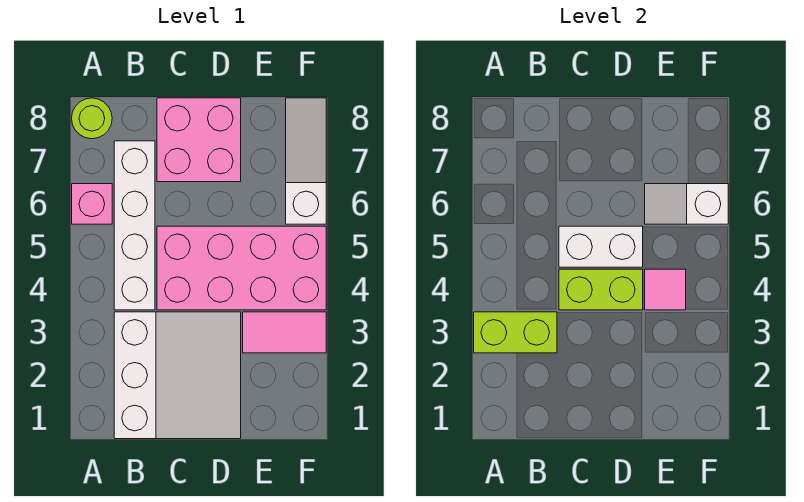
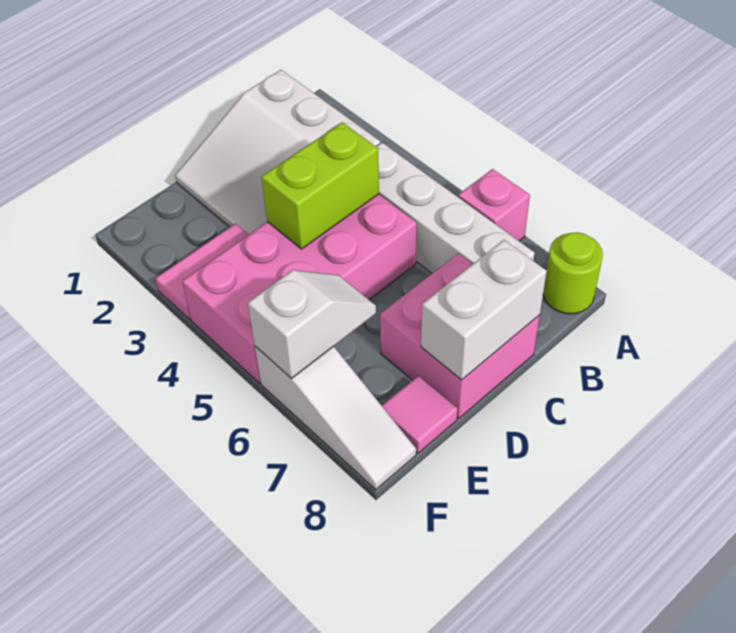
lime brick A3:B3 level 2 -> none
white brick C5:D5 level 2 -> white brick C8:D8 level 2
pink tile E4 level 2 -> pink tile E8 level 1

